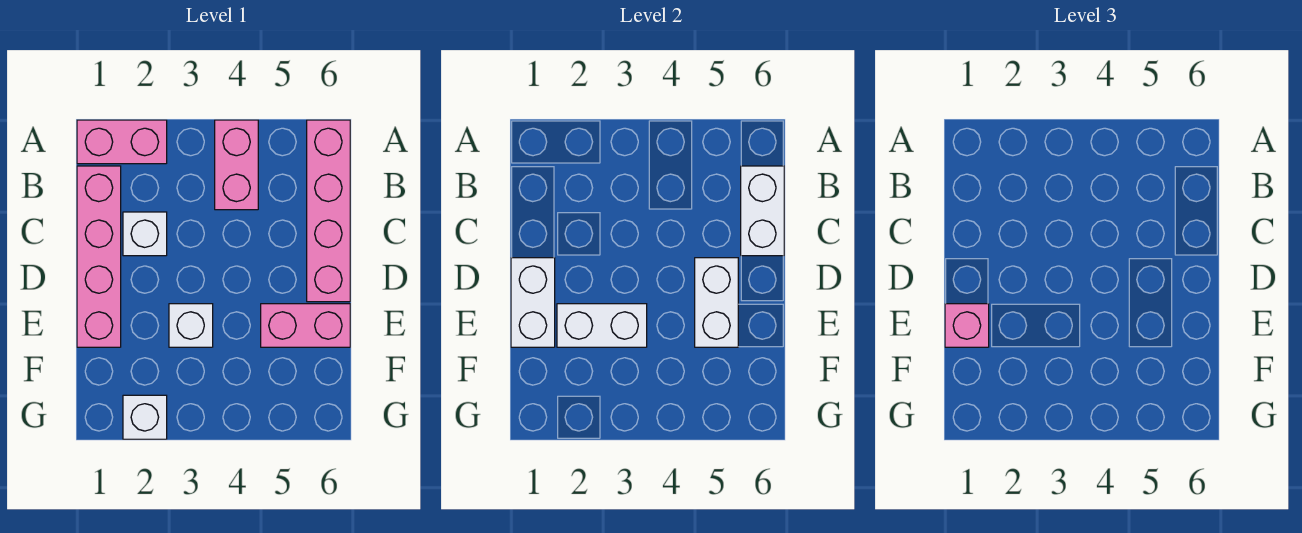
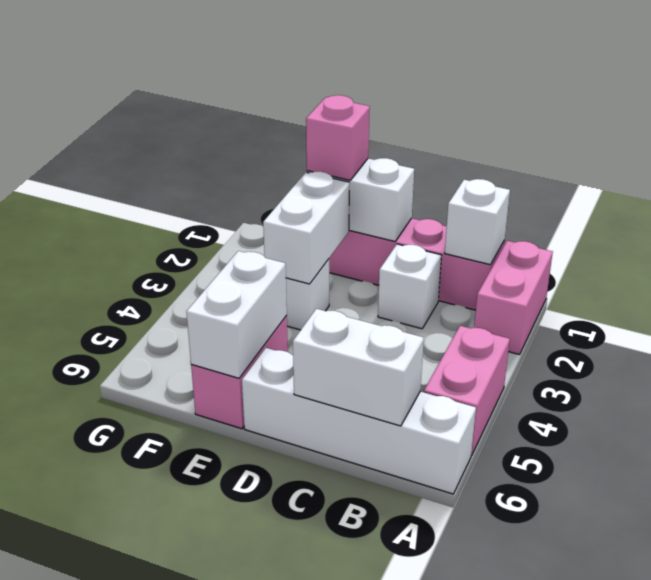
pink brick A4:B4 level 1 -> pink brick A4:A5 level 1
pink brick A6:D6 level 1 -> white brick A6:D6 level 1
white brick D5:E5 level 2 -> white brick E5:E6 level 2
white brick G2 level 1 -> white brick B1 level 2

